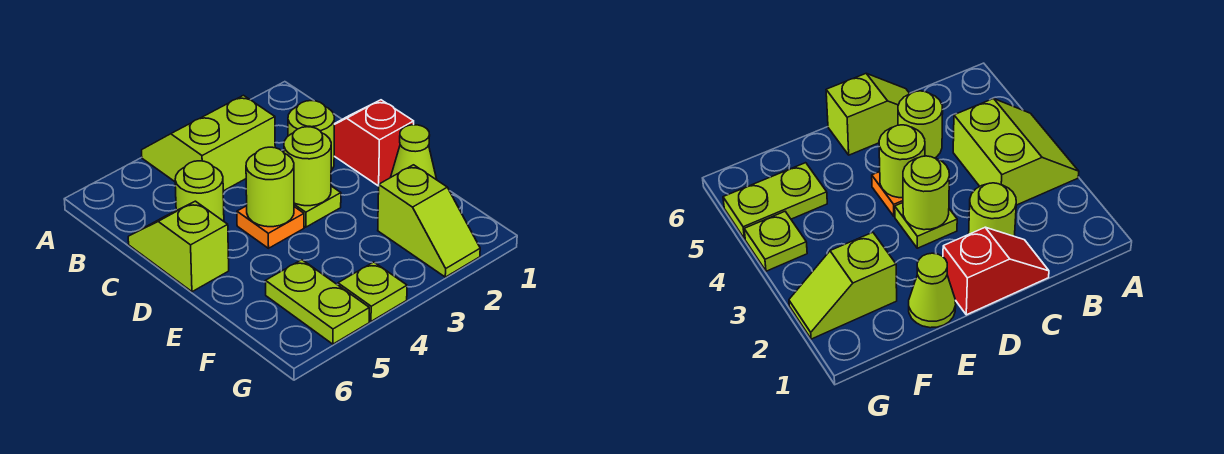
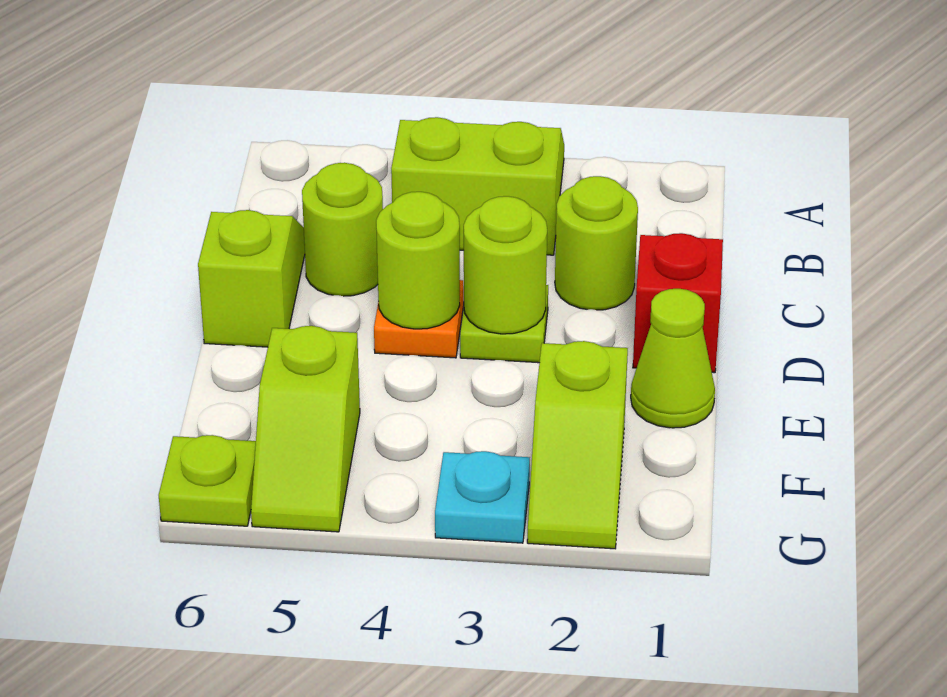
lime plate F5:G5 level 1 -> lime slope F5:G5 level 1 top F
none -> cyan plate G3 level 1
lime plate G4 level 1 -> lime plate G6 level 1

